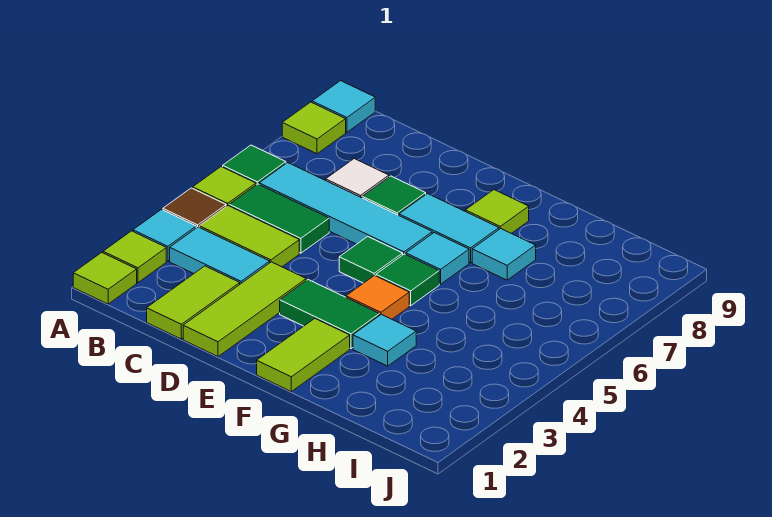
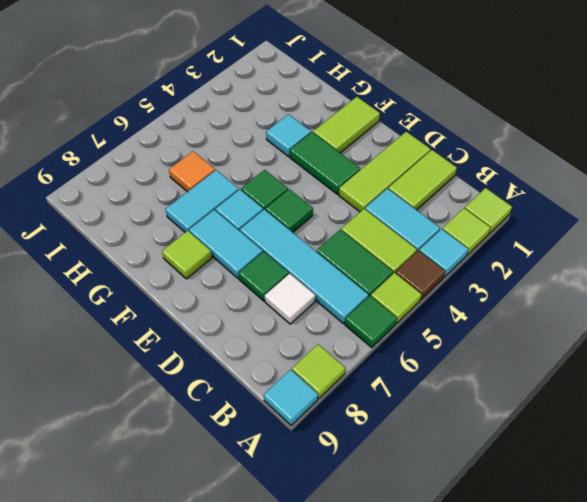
orange tile F4 level 1 -> orange tile H6 level 1
cyan tile G7 level 1 -> cyan tile G6:G7 level 1

